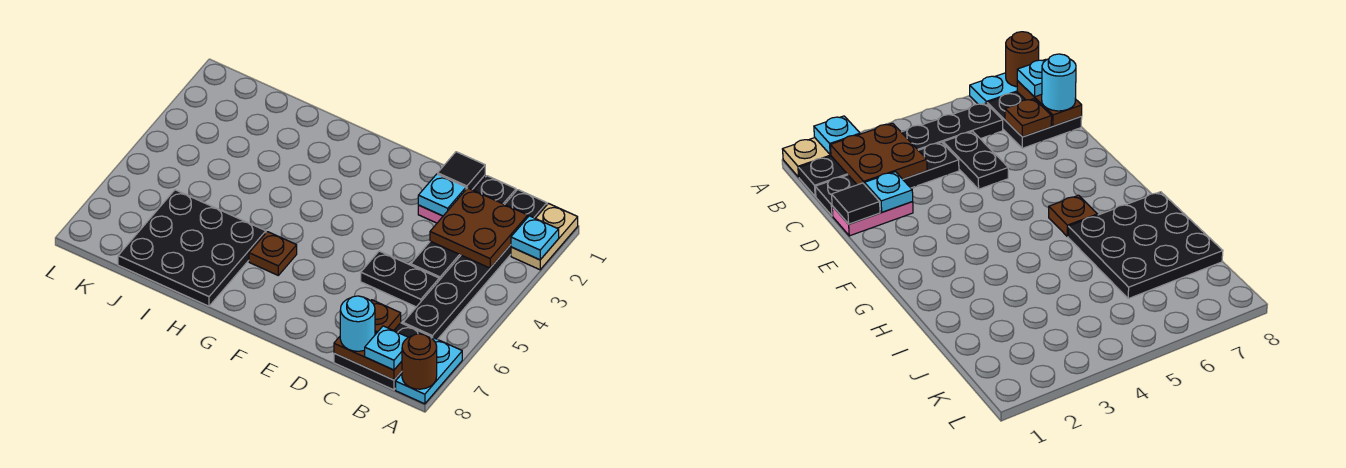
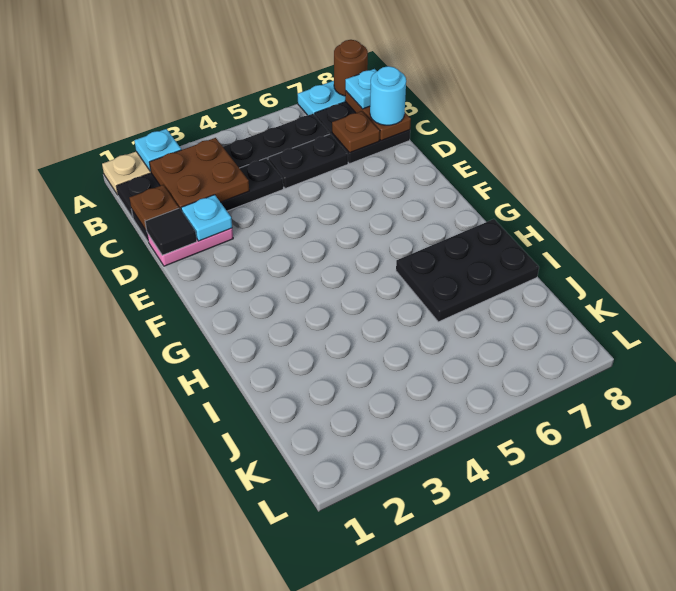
black plate C5:D5 level 1 -> black plate C5:C6 level 1
brown plate G6 level 1 -> brown plate C1 level 2
black plate H6:J8 level 1 -> black plate H6:I8 level 1

